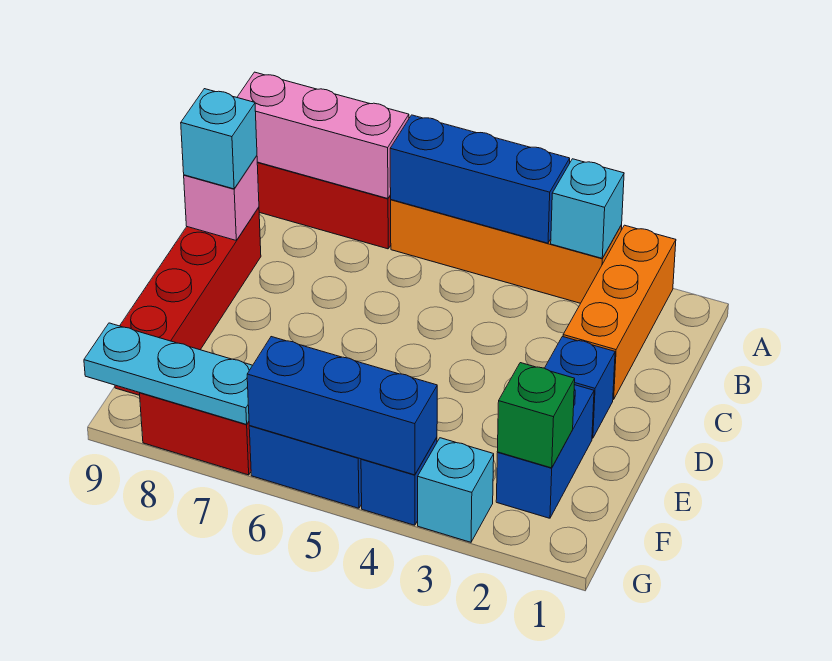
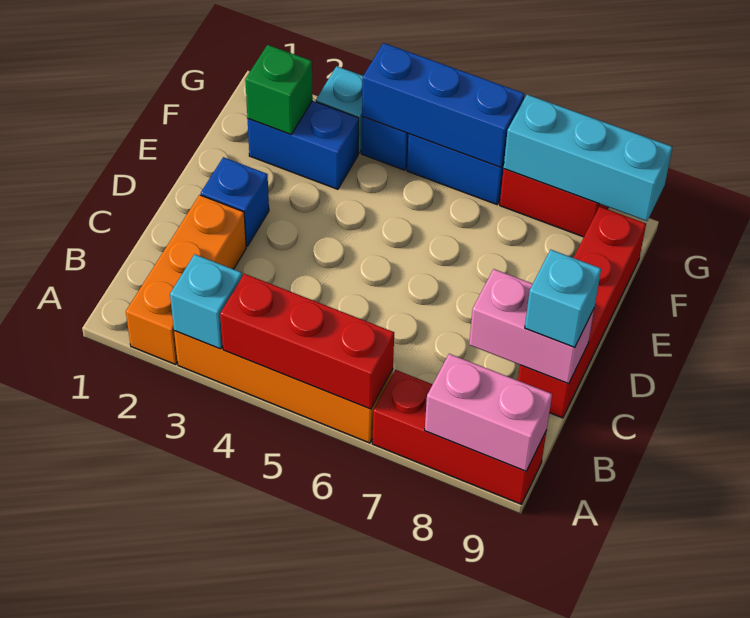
blue brick A4:A6 level 2 -> red brick A4:A6 level 2
pink brick A7:A9 level 2 -> pink brick A8:A9 level 2
pink brick C9 level 2 -> pink brick C8:C9 level 2
blue brick E2:F2 level 1 -> blue brick F2:F3 level 1
cyan plate G7:G9 level 2 -> cyan brick G7:G9 level 2

